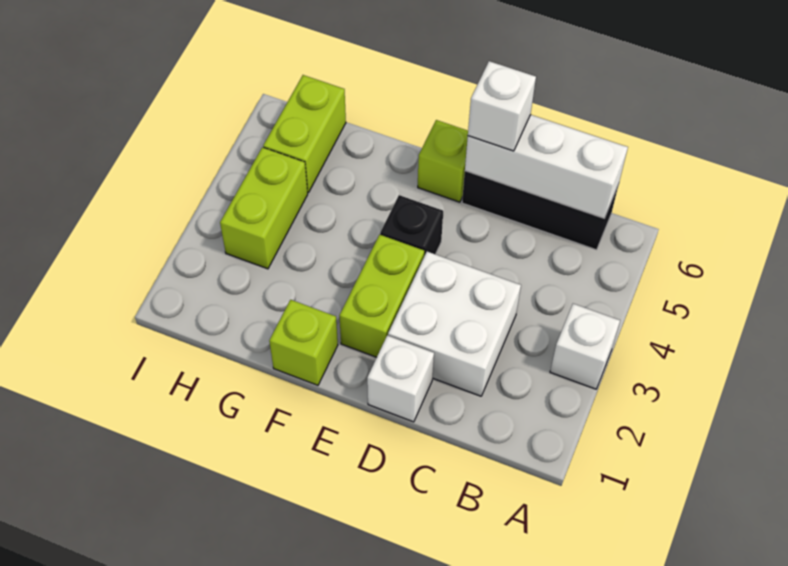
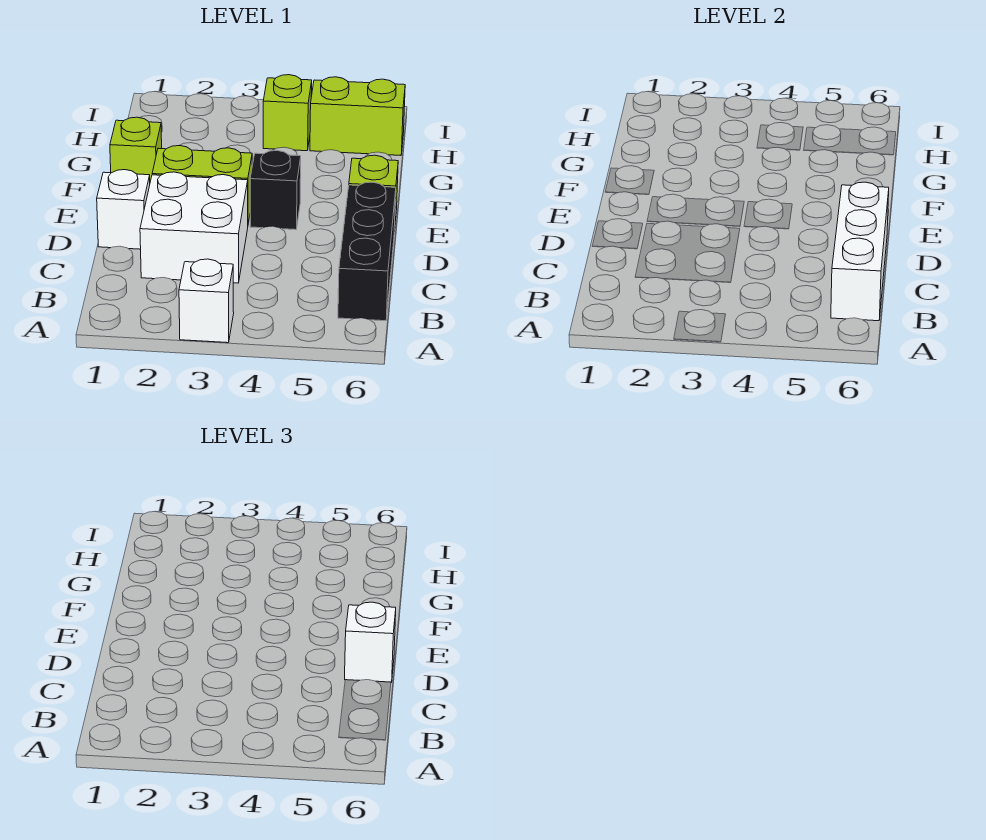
lime brick H3:H4 level 1 -> lime brick H4 level 1

